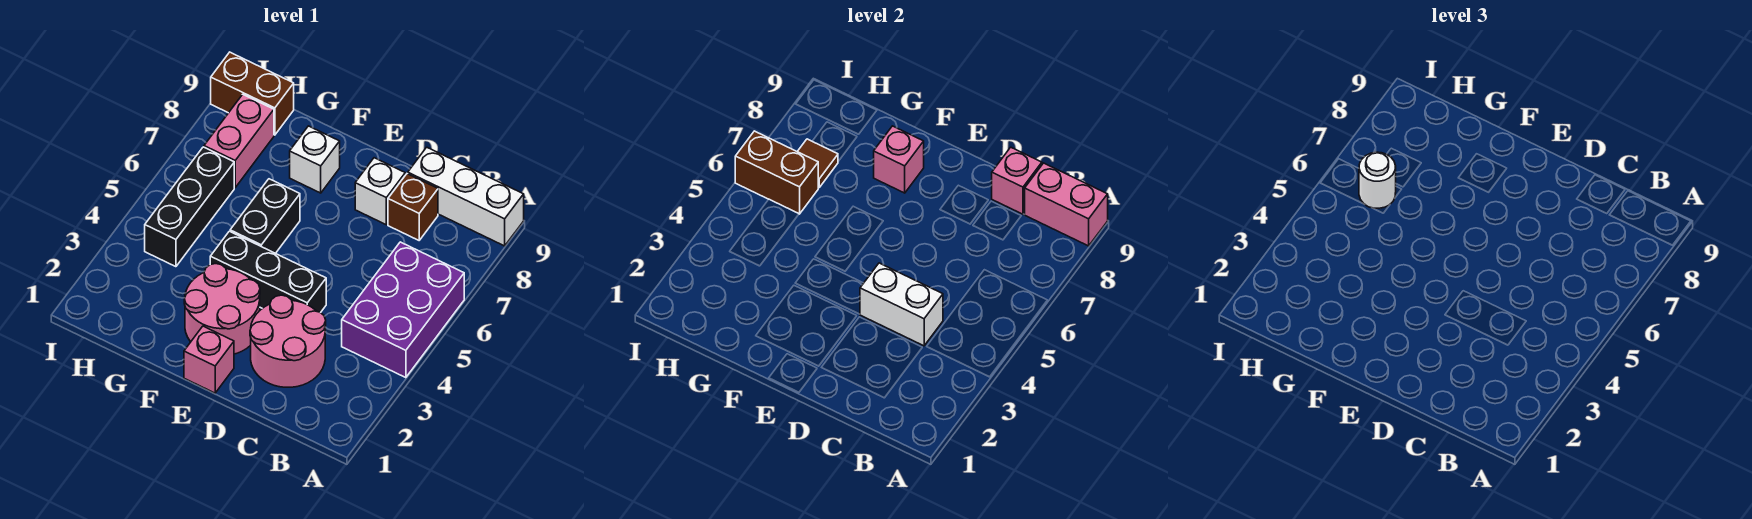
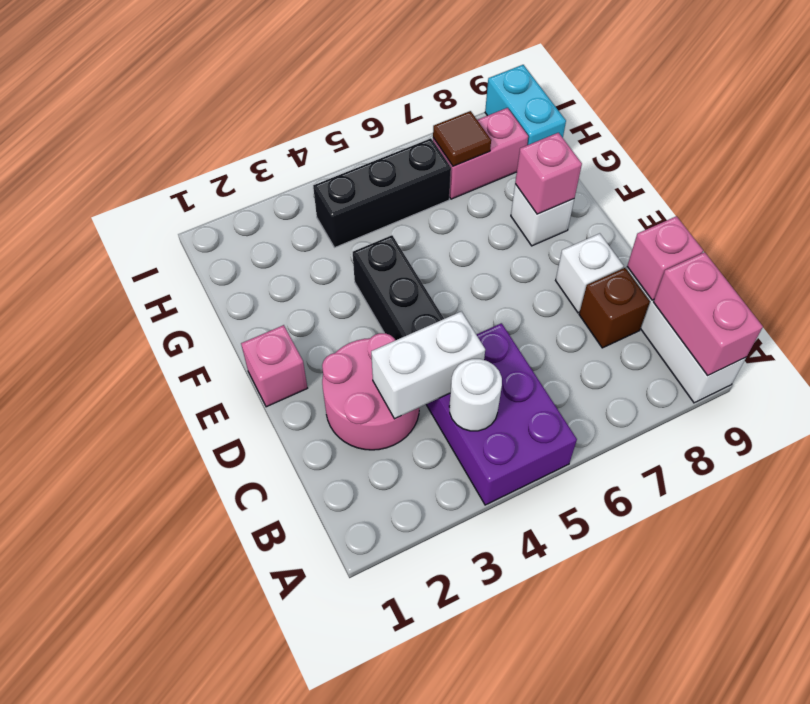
purple brick A4:B6 level 1 -> purple brick A4:C5 level 1
white brick C4:D4 level 2 -> white brick C3:C4 level 2
pink round brick E2:F3 level 1 -> none
black brick F5:F6 level 1 -> none
brown brick H6:I6 level 2 -> none
white round brick H6 level 3 -> white round brick B4 level 2
brown brick H9:I9 level 1 -> cyan brick H9:I9 level 1

